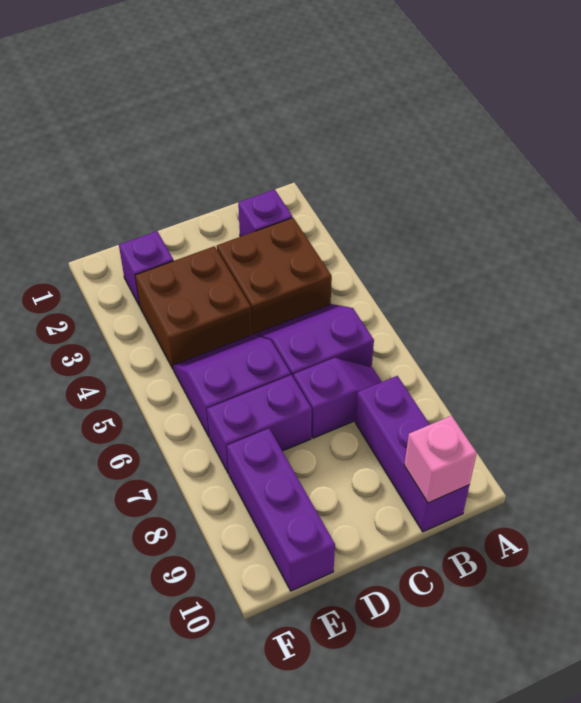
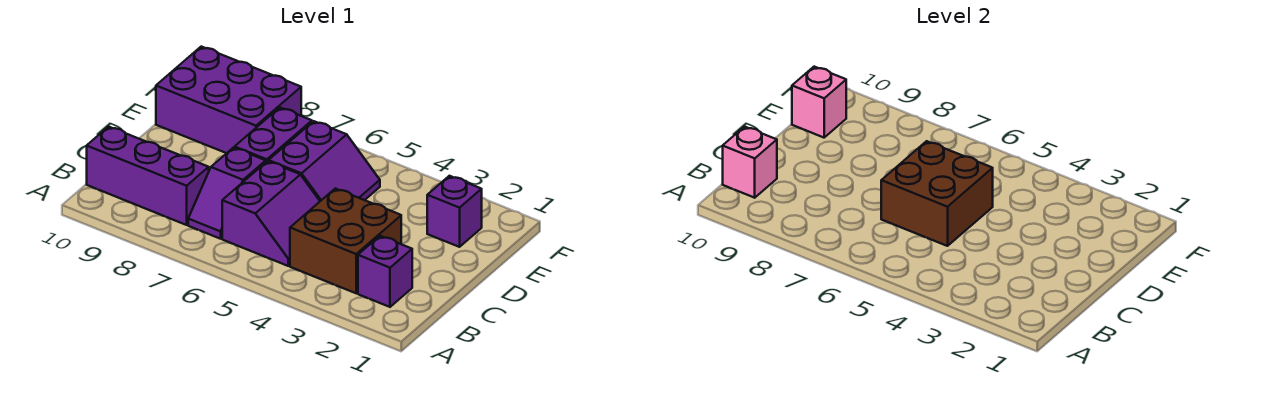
brown brick D3:E4 level 1 -> brown brick C5:D6 level 2
purple brick E8:E10 level 1 -> purple brick E8:F10 level 1
none -> pink brick E10 level 2

